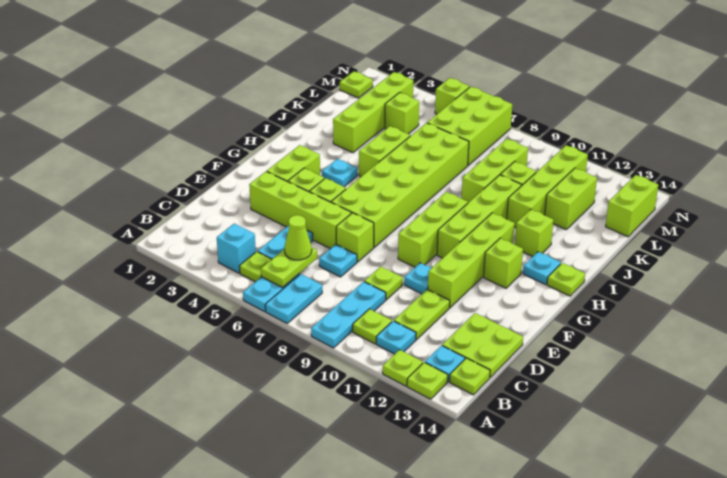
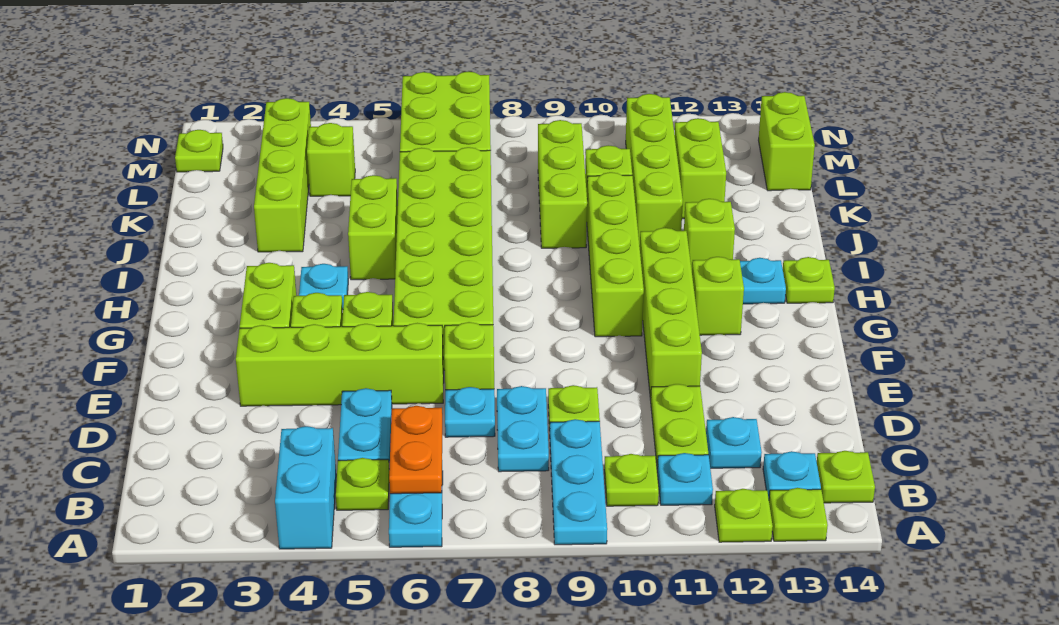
cyan plate A7:B7 level 1 -> cyan plate C8:D8 level 1
cyan brick B4 level 1 -> cyan brick A4:B4 level 1
lime plate B6:C6 level 2 -> orange plate B6:C6 level 2
lime cone C6 level 3 -> none
lime plate C13:D14 level 1 -> none
cyan plate E10 level 1 -> cyan plate C12 level 1
lime brick F9:H9 level 1 -> none
lime brick N5 level 1 -> none

